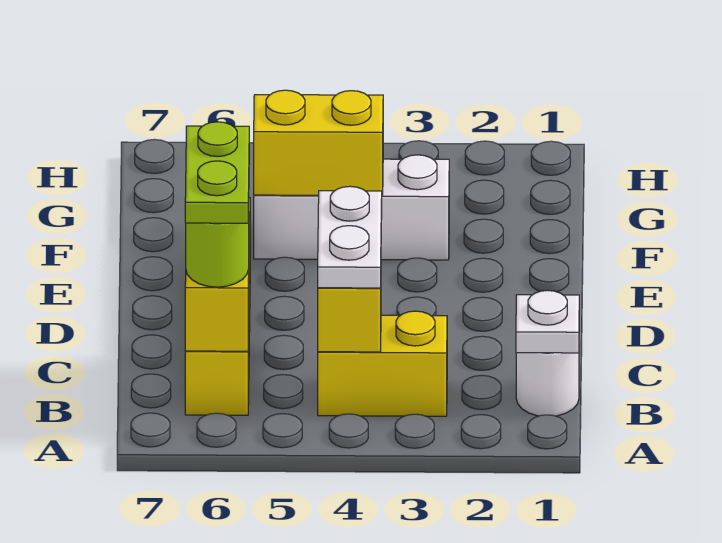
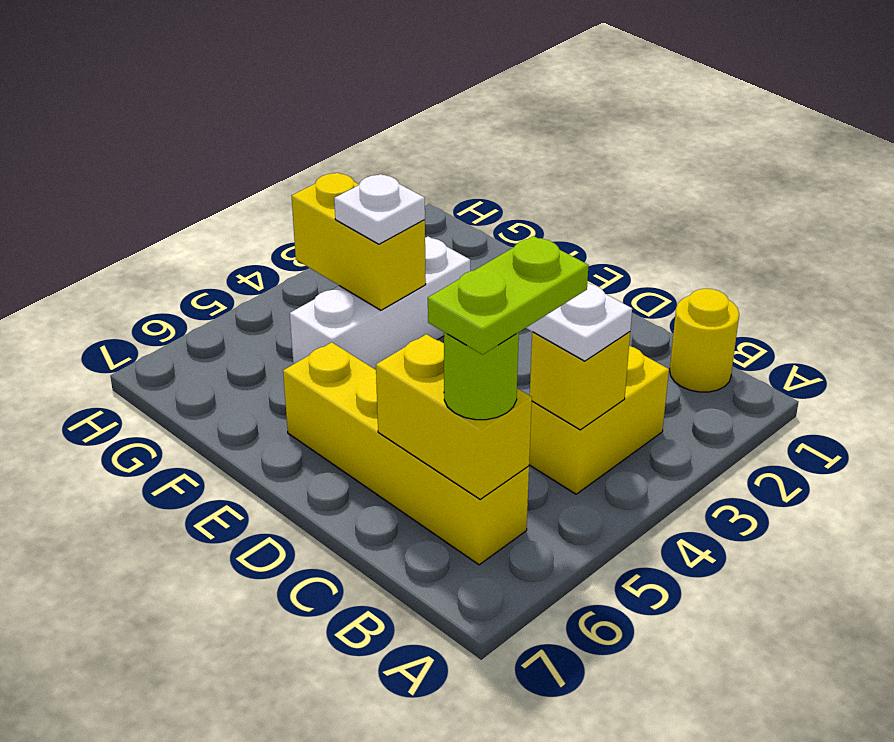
white round brick B1 level 1 -> yellow round brick B1 level 1
white plate B1 level 2 -> white plate F4 level 3
lime plate B6:C6 level 4 -> lime plate B5:B6 level 4
yellow brick F4:F5 level 2 -> yellow brick F4:G4 level 2

